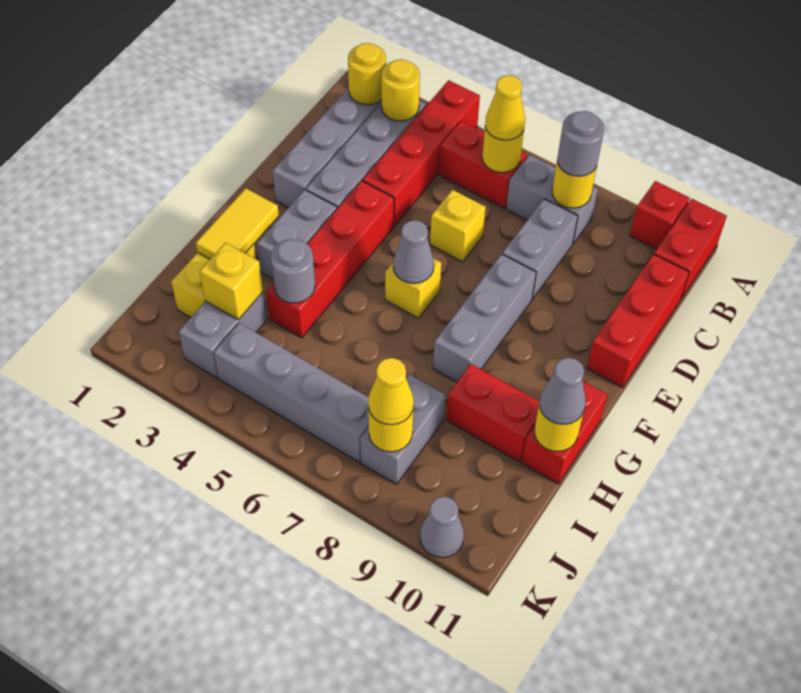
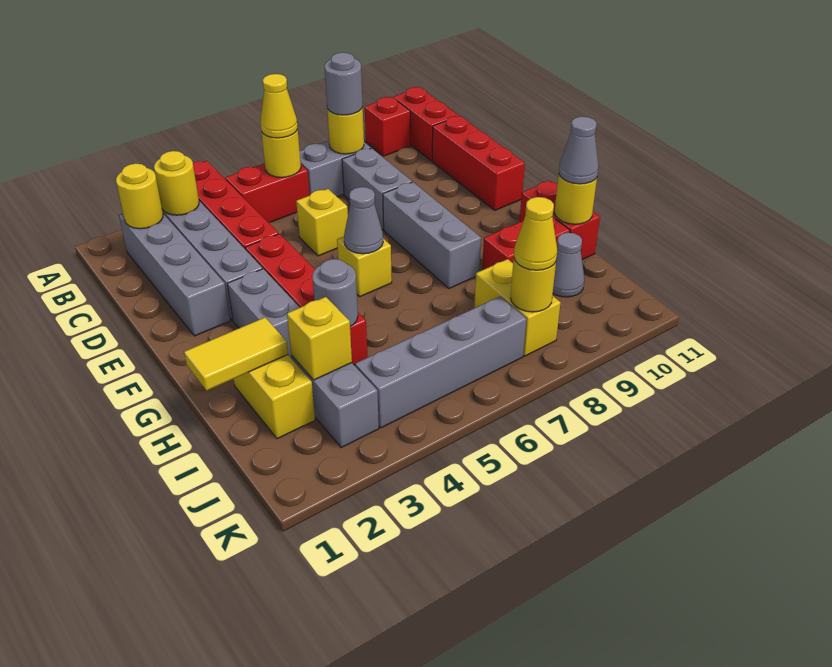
yellow tile G2:H2 level 2 -> yellow tile H1:H2 level 2
grey brick I8:J8 level 1 -> yellow brick I8:J8 level 1
grey cone K10 level 1 -> grey cone I10 level 1

